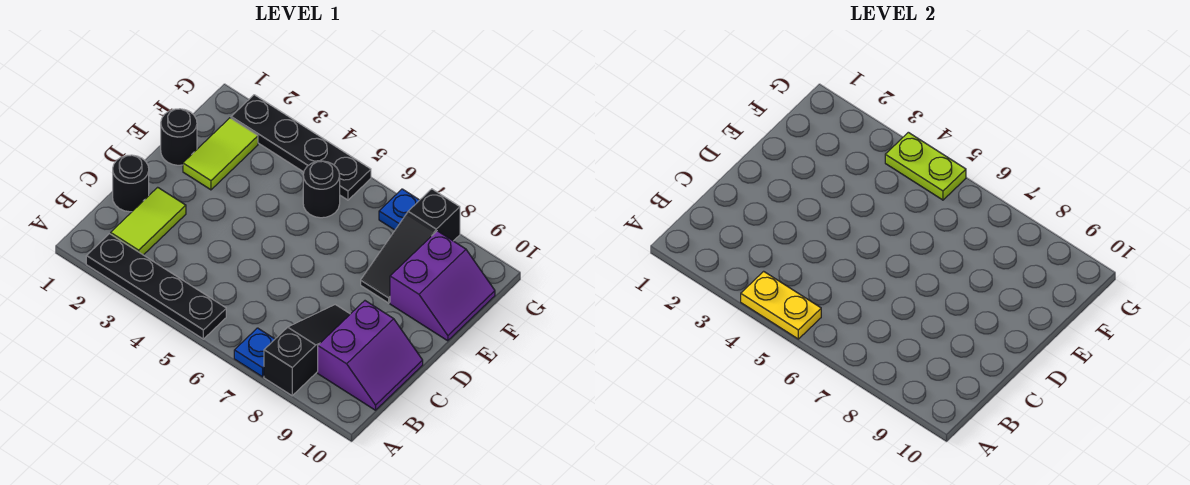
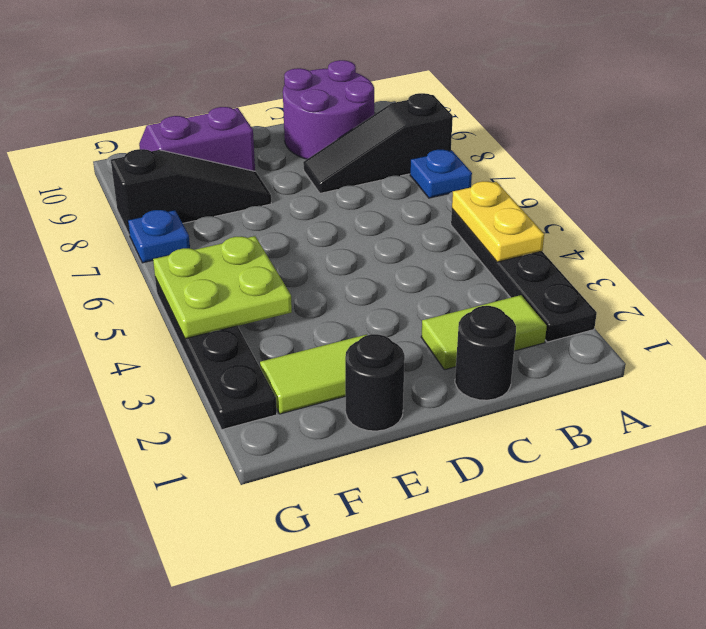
purple slope B9:C10 level 1 top 9 -> purple round brick B9:C10 level 1
black round brick F5 level 1 -> none
lime plate G4:G5 level 2 -> lime plate F4:G5 level 2

